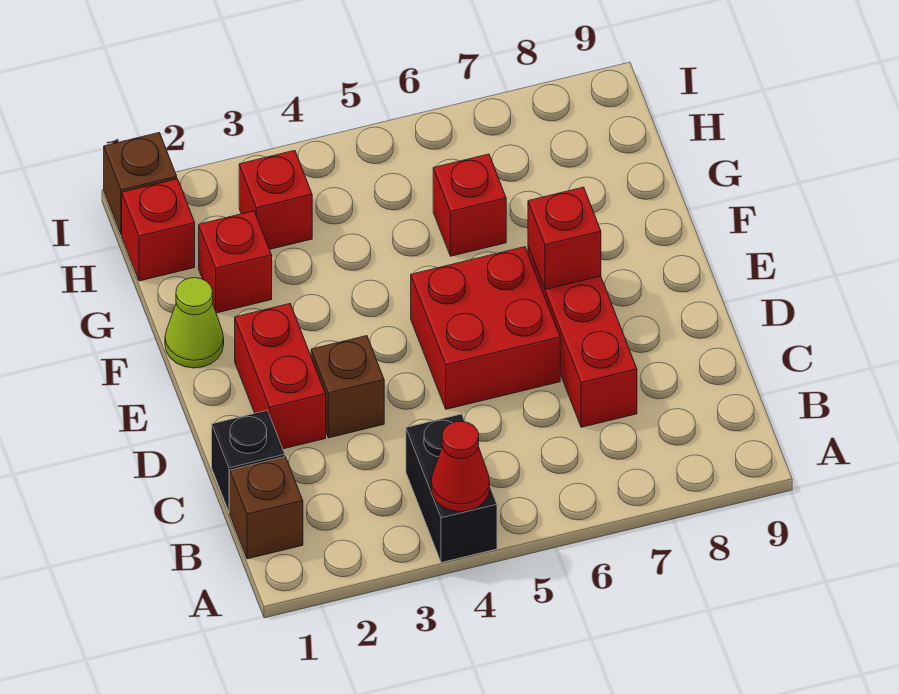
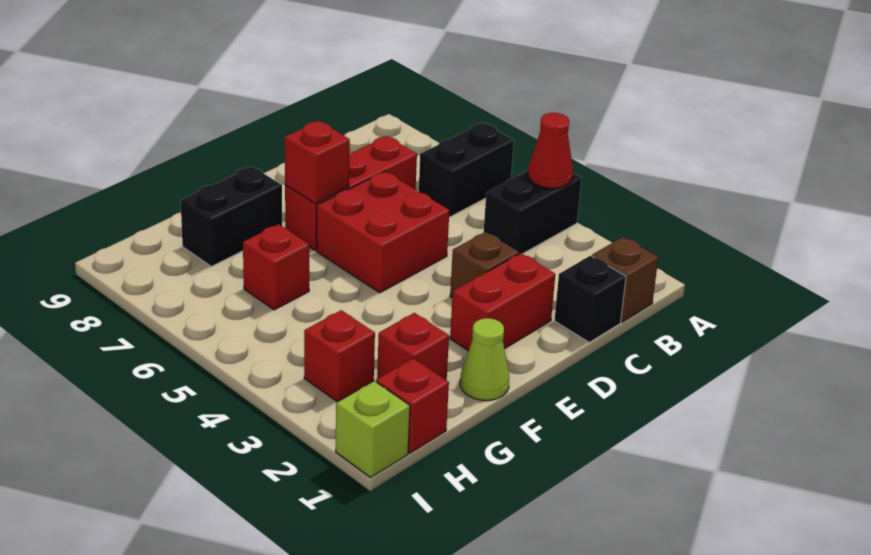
none -> black brick A6:B6 level 1
none -> black brick F8:G8 level 1
brown brick I1 level 1 -> lime brick I1 level 1

